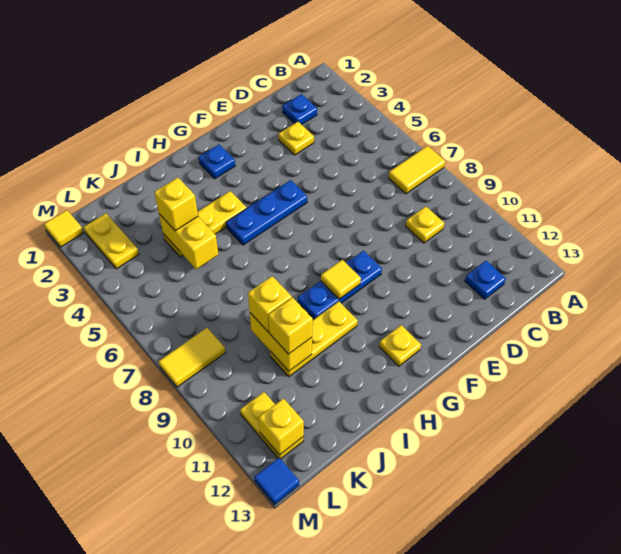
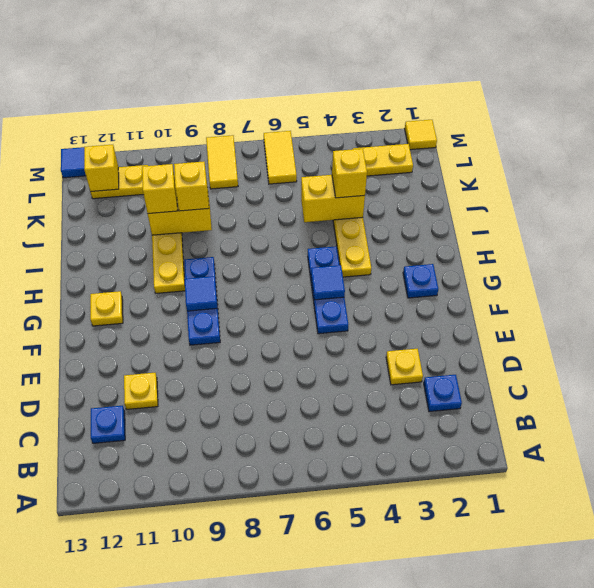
yellow tile A7:B7 level 1 -> yellow tile L6:M6 level 1
yellow plate C9 level 1 -> yellow plate D11 level 1
none -> blue tile G5 level 2
yellow tile G9 level 2 -> blue tile G9 level 2

